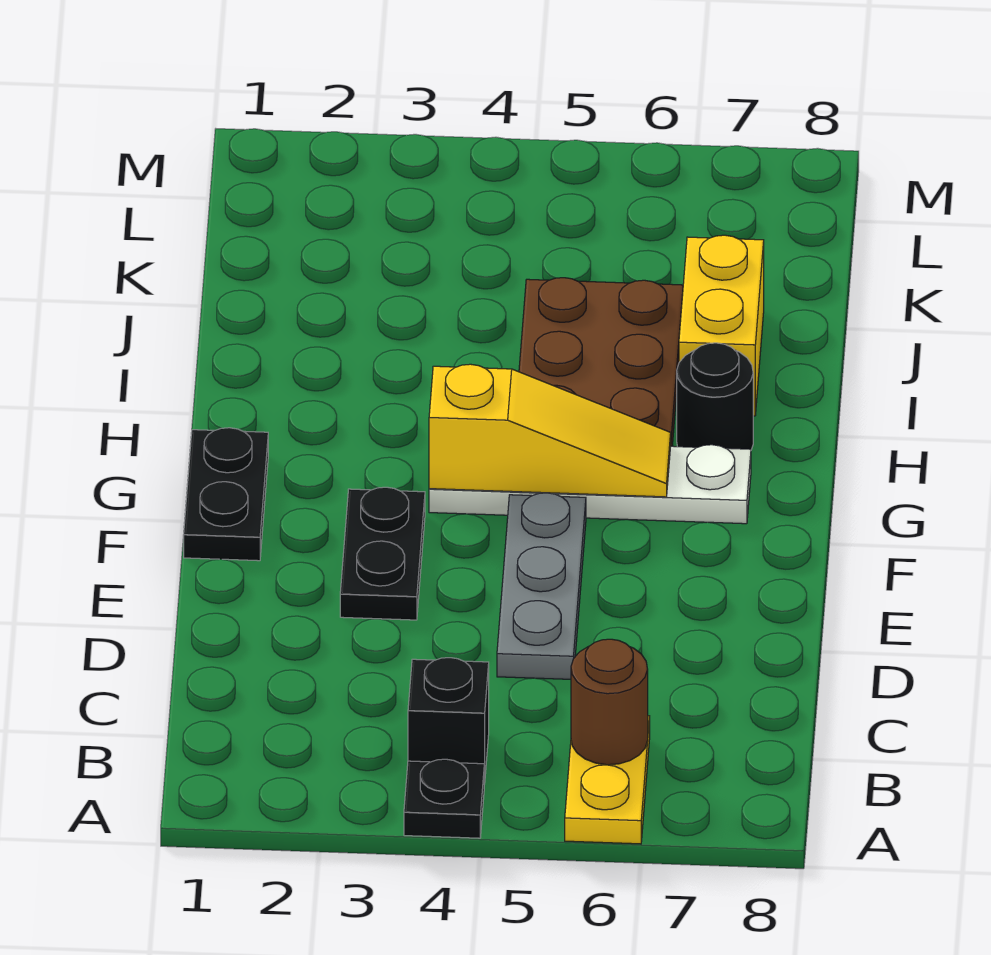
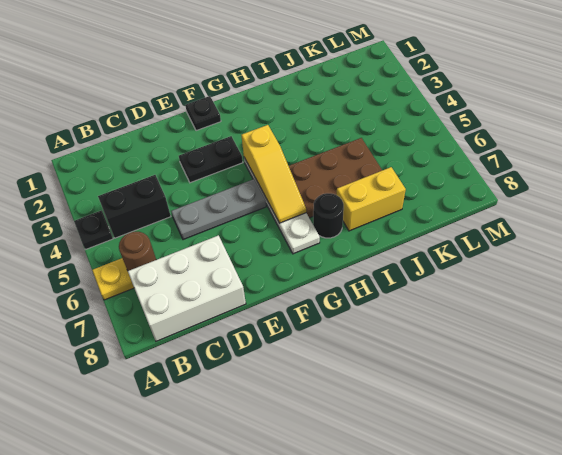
black brick B4 level 1 -> black brick B4:C4 level 1
none -> white brick B7:D8 level 1
black plate F1:G1 level 1 -> black plate F1 level 1

